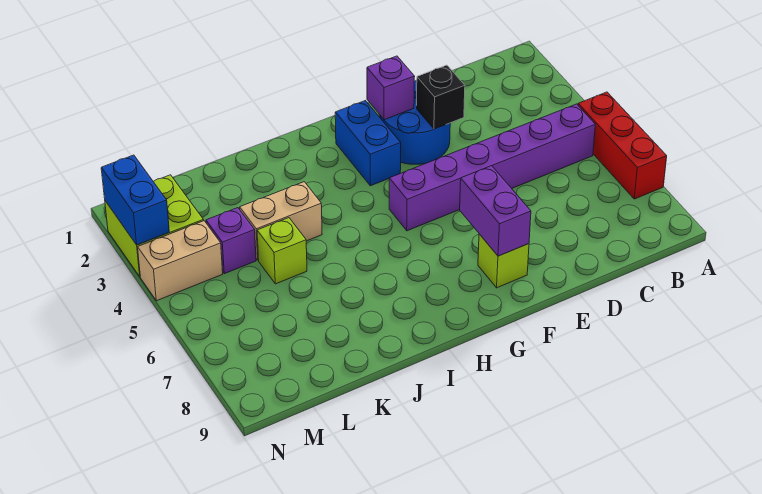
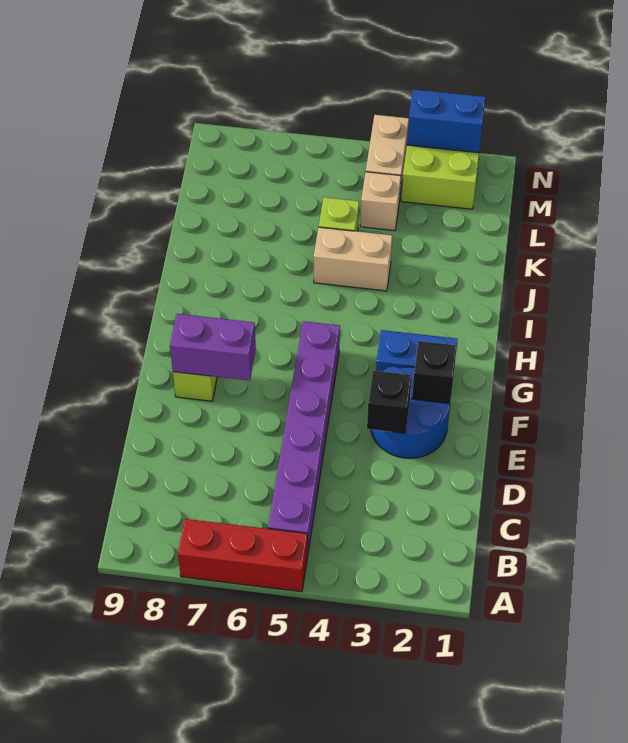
purple brick F2 level 2 -> black brick F2 level 2
tan brick J4:K4 level 1 -> tan brick J4:J5 level 1
purple brick L4 level 1 -> tan brick L4 level 1

